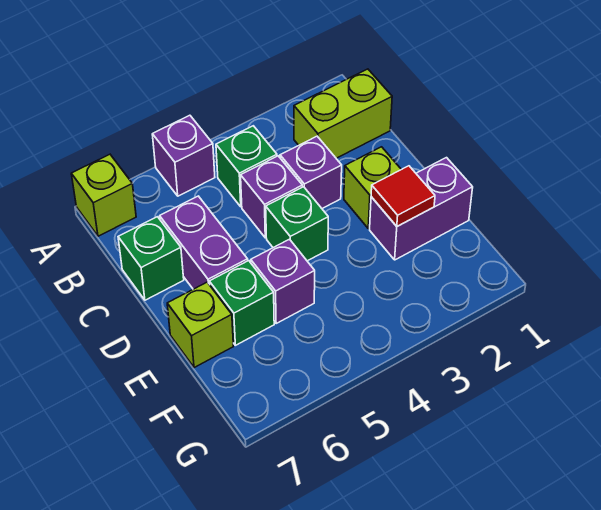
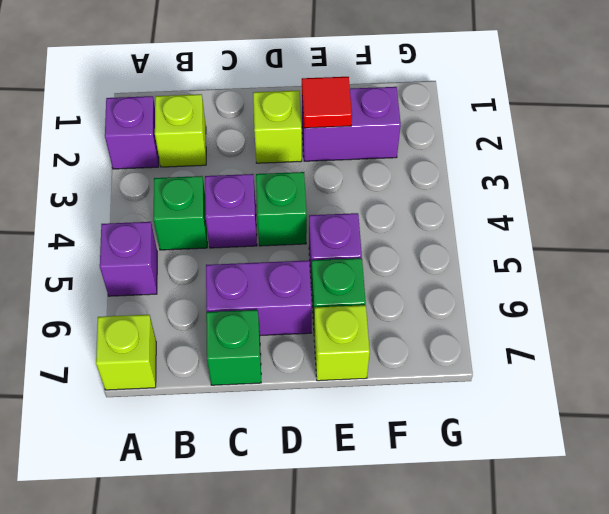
lime brick B1:B2 level 1 -> lime brick B2 level 1
purple brick C3 level 1 -> purple brick A2 level 1
purple brick E1:E2 level 1 -> purple brick E2:F2 level 1

